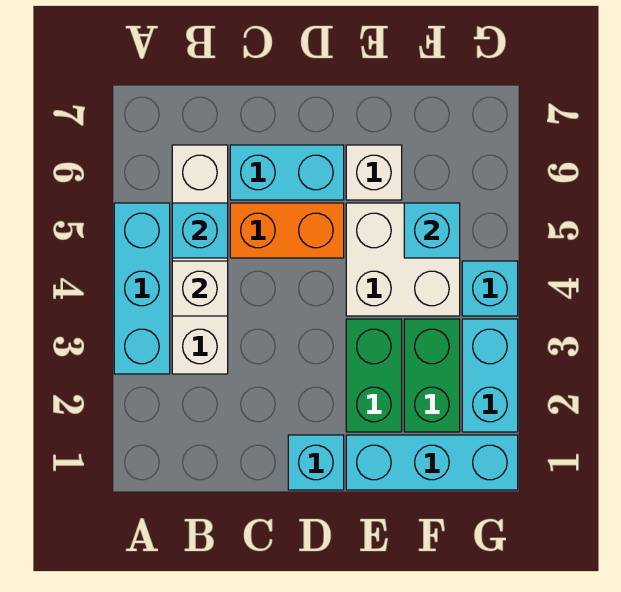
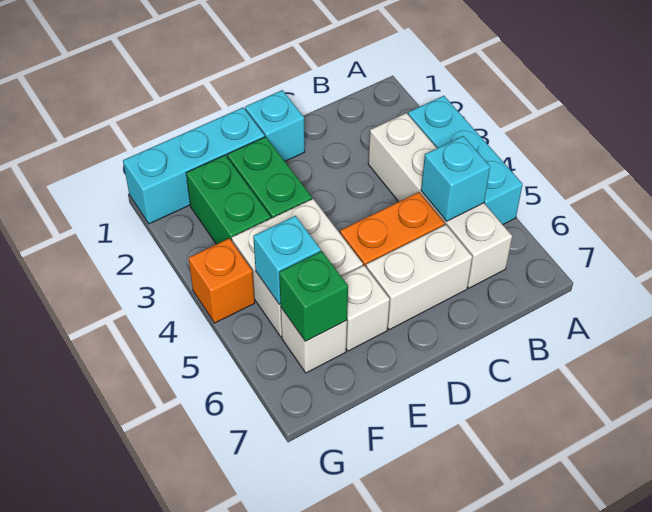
white brick B4 level 2 -> white brick F6 level 1
cyan brick C6:D6 level 1 -> white brick C6:D6 level 1
none -> green brick F6 level 2
cyan brick G2:G3 level 1 -> none
cyan brick G4 level 1 -> orange brick G4 level 1

